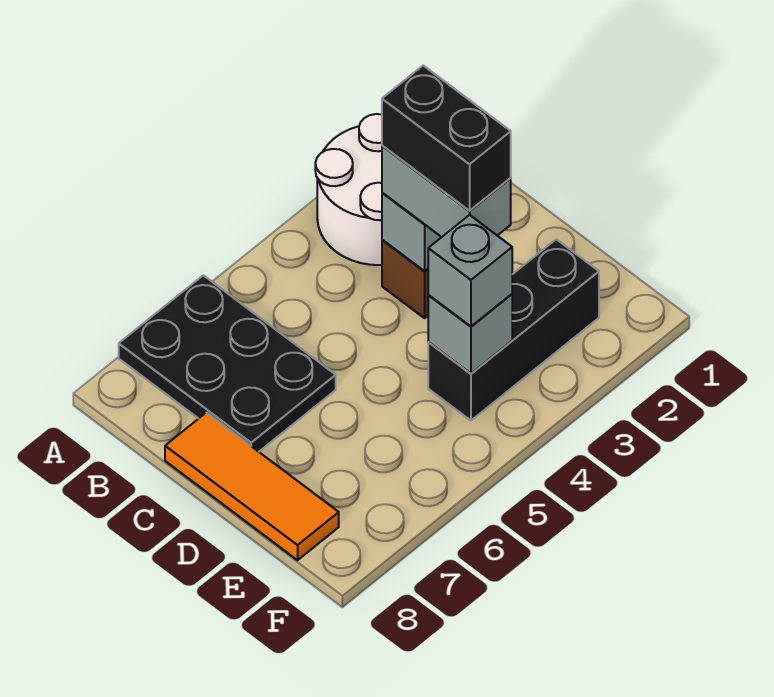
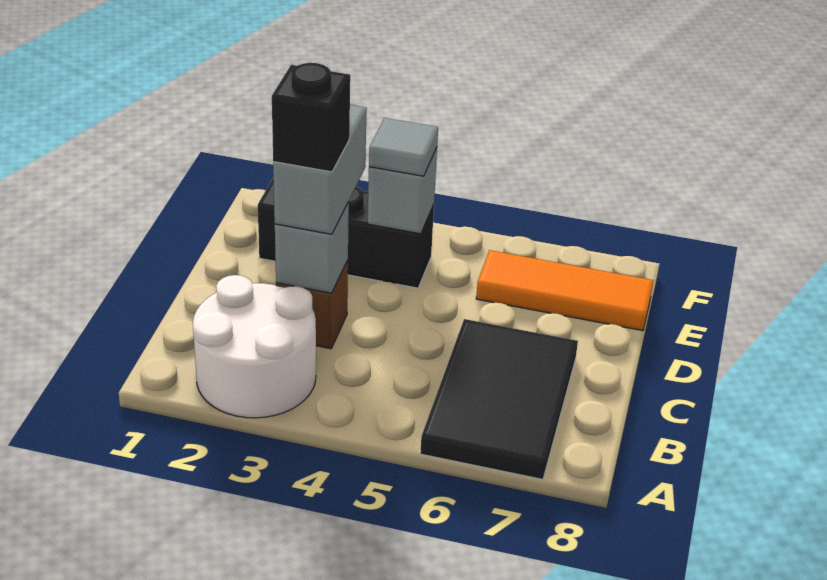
black plate A6:C7 level 1 -> black tile A6:C7 level 1
black brick C3:D3 level 4 -> black brick C3 level 4
orange tile C8:E8 level 1 -> orange tile E6:E8 level 1
grey brick E4 level 3 -> grey tile E4 level 3

